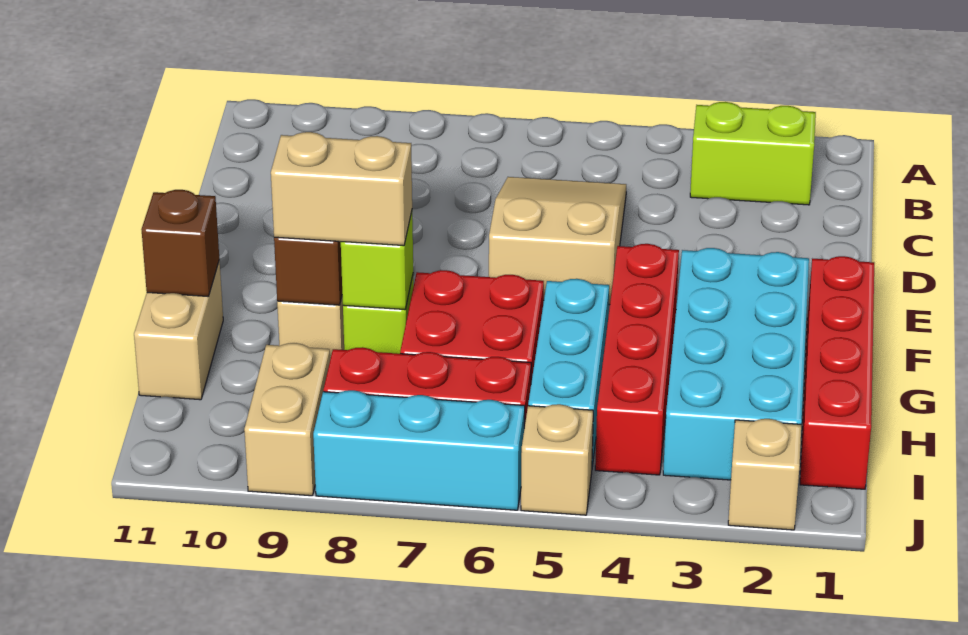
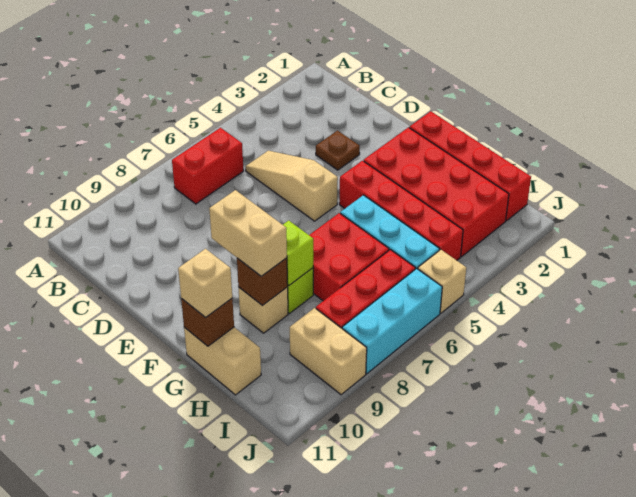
lime brick B2:B3 level 1 -> none
none -> red brick B6:B7 level 1
tan slope C5:E6 level 1 top E -> tan slope C5:E5 level 1 top E
none -> brown plate D3 level 1
cyan brick F2:I3 level 1 -> red brick F2:I3 level 1
tan brick G8:G9 level 3 -> tan brick F9:G9 level 3
tan brick J2 level 1 -> tan brick G11 level 3

